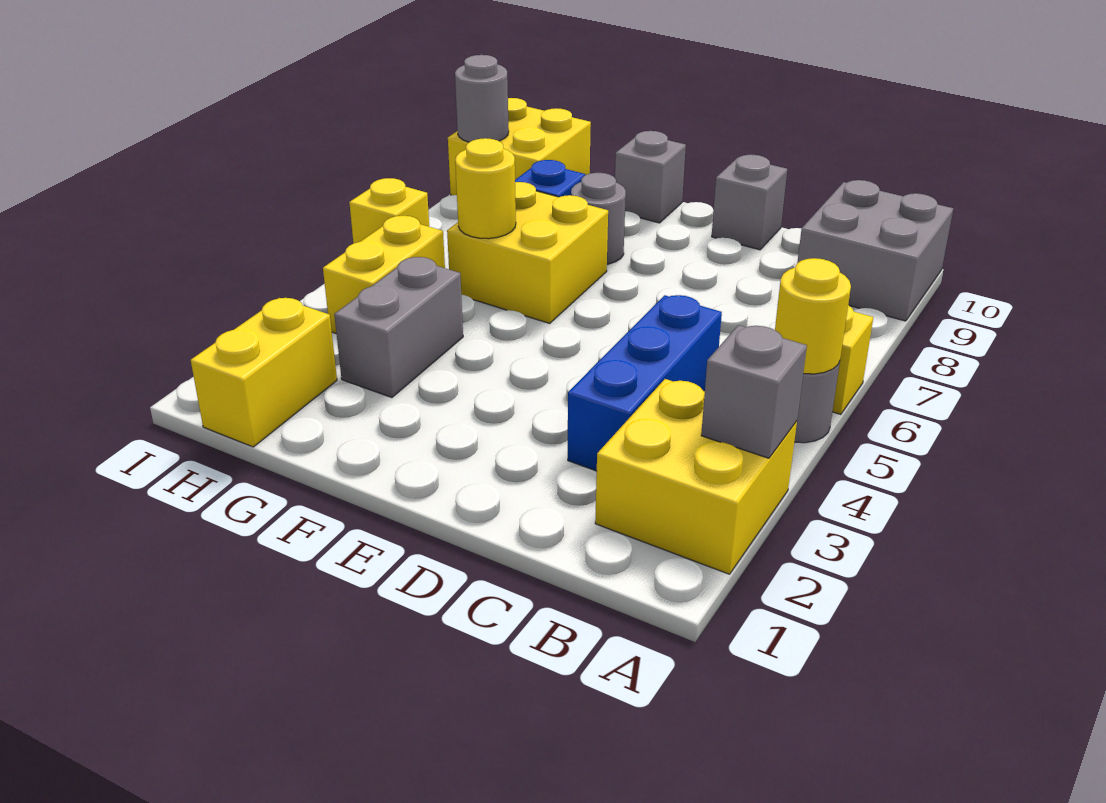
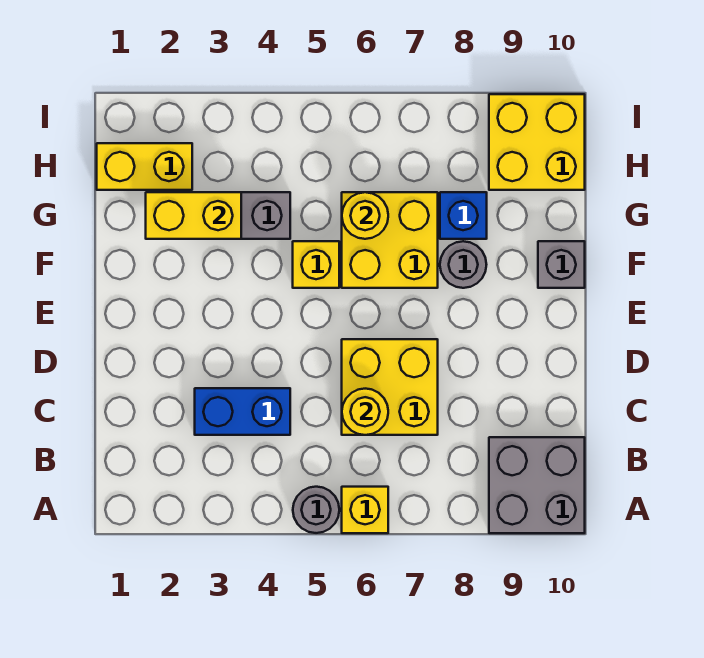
yellow brick A2:B3 level 1 -> yellow brick C6:D7 level 1
grey brick A3 level 2 -> none
yellow round brick A5 level 2 -> yellow round brick C6 level 2
blue brick C3:C5 level 1 -> blue brick C3:C4 level 1
grey brick D10 level 1 -> none
yellow brick H4:H5 level 1 -> yellow brick G2:G3 level 2
yellow brick I6 level 1 -> yellow brick F5 level 1
grey round brick I9 level 2 -> none

